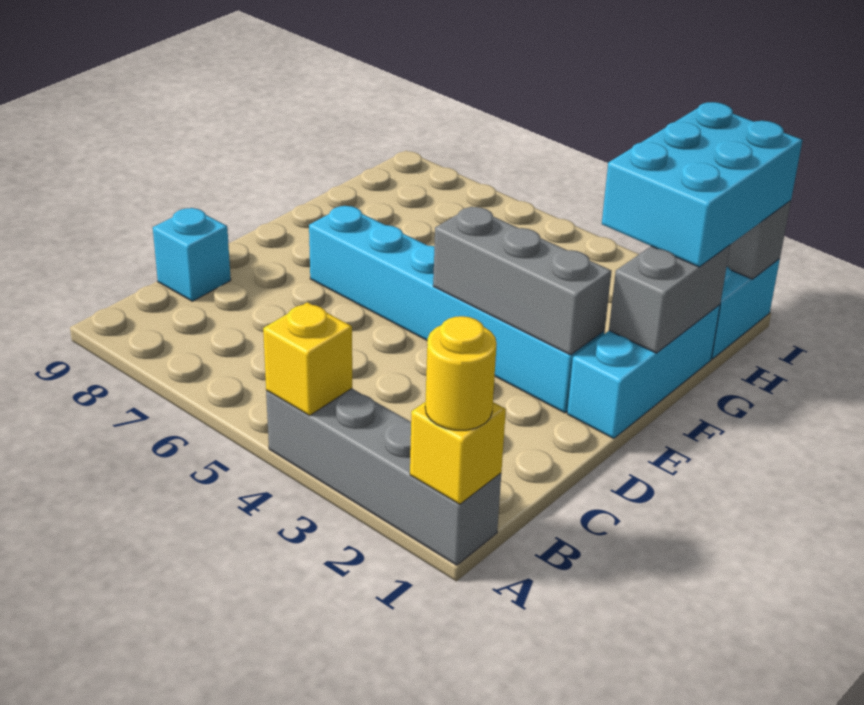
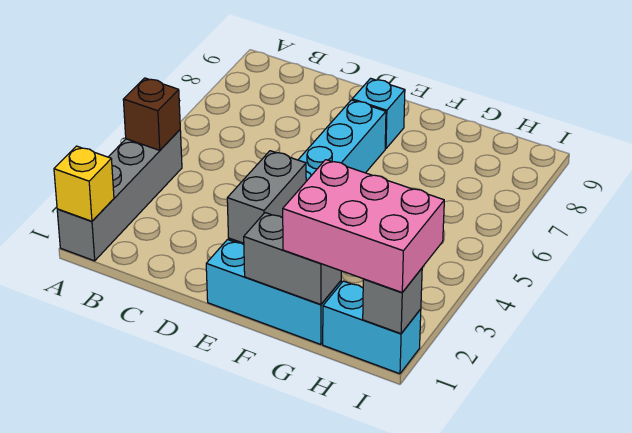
yellow round brick A1 level 3 -> none
yellow brick A4 level 2 -> brown brick A4 level 2
cyan brick C9 level 1 -> cyan brick E8 level 1
grey brick E2:E4 level 2 -> grey brick E2:E3 level 2
cyan brick G1:I2 level 3 -> pink brick G1:I2 level 3

